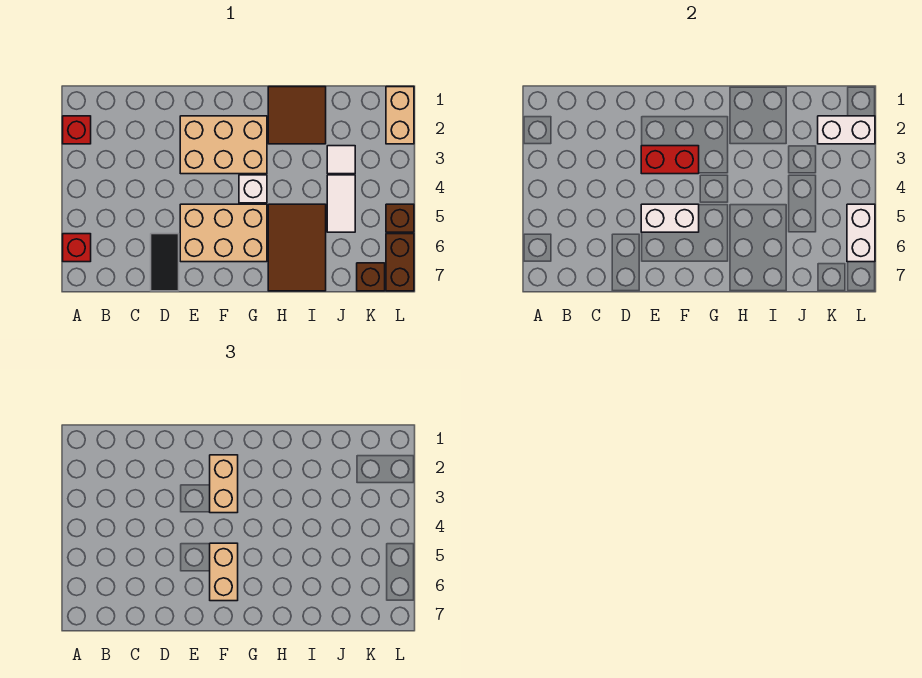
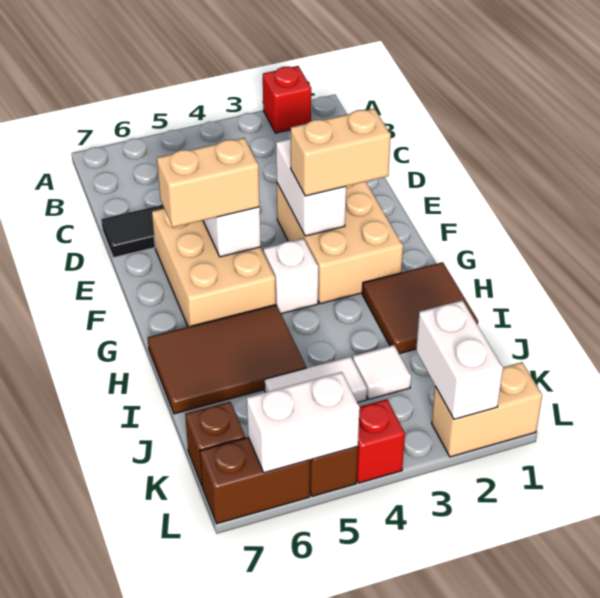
red brick A6 level 1 -> red brick L4 level 1
red brick E3:F3 level 2 -> white brick E3:F3 level 2

